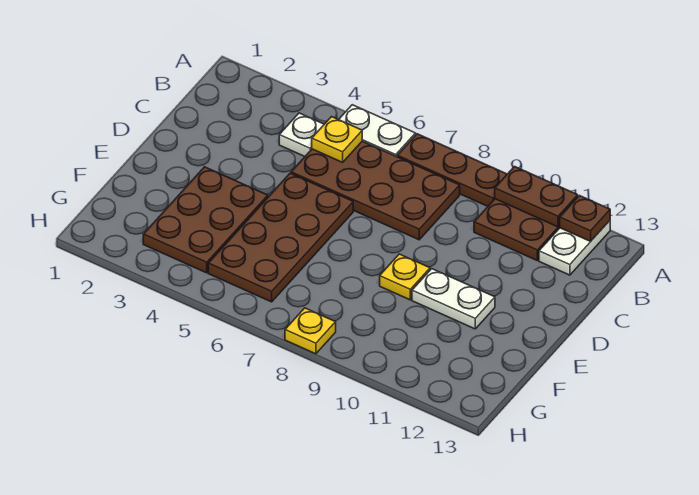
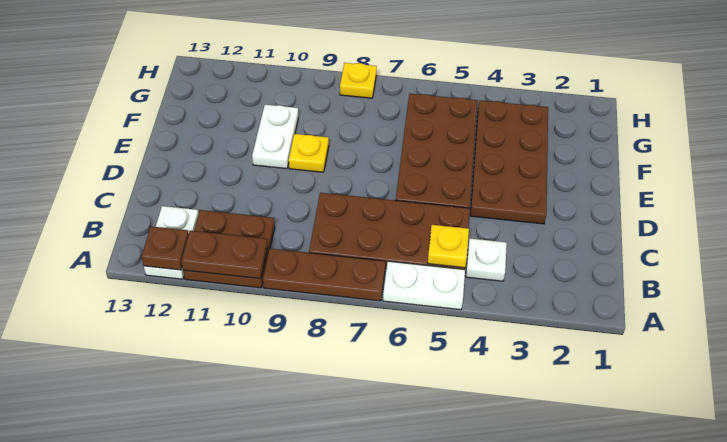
brown plate E3:G4 level 1 -> brown plate D3:G4 level 1
white plate E10:E11 level 1 -> white plate E10:F10 level 1

